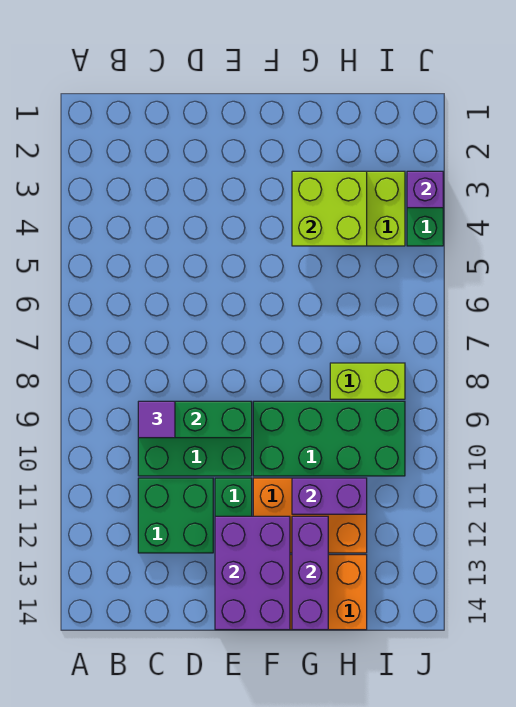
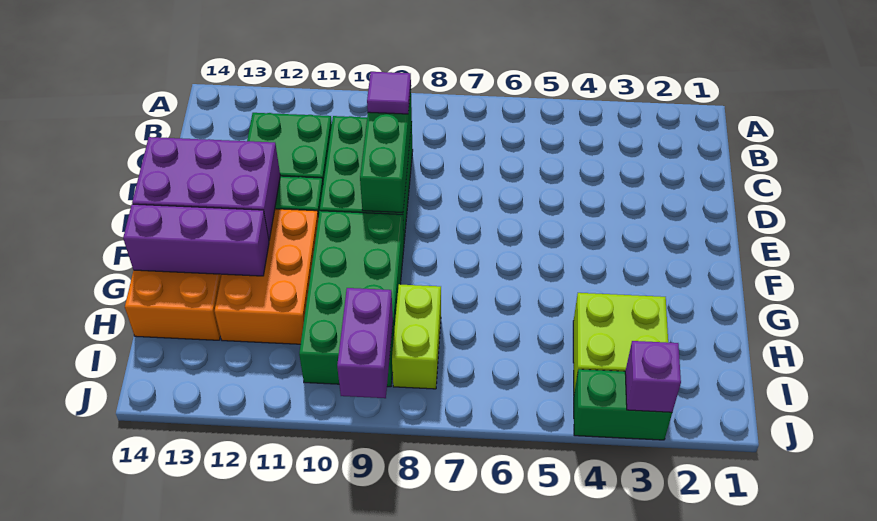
lime brick G3:H4 level 2 -> none
purple brick G11:H11 level 2 -> purple brick I9:J9 level 2

